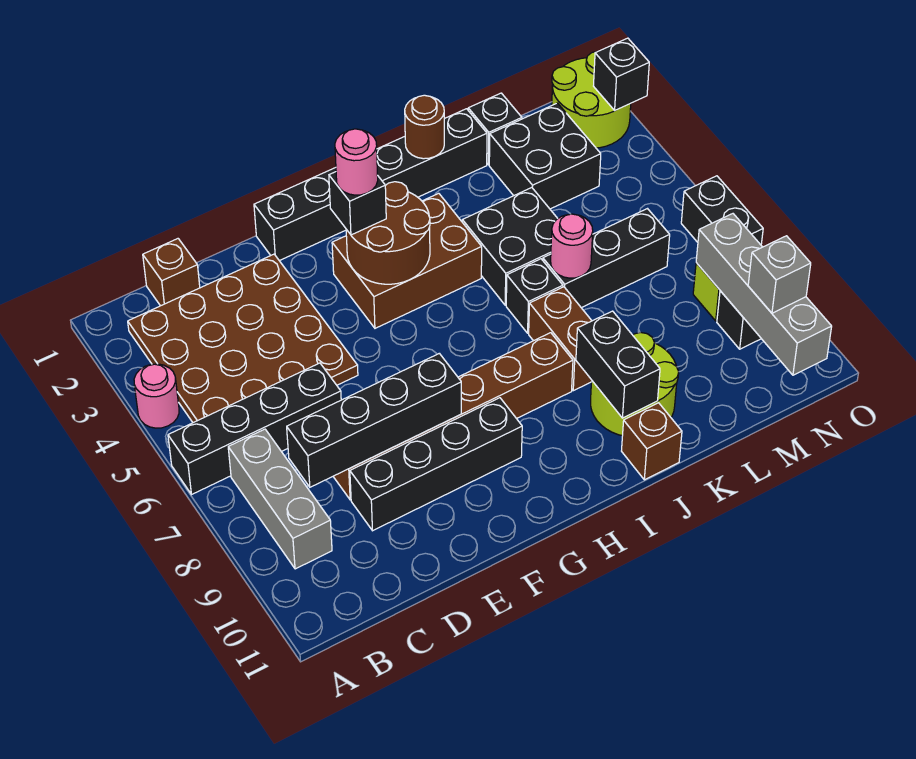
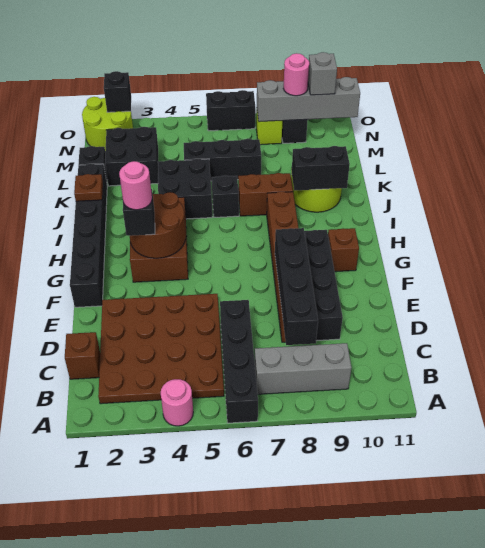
brown round brick J1 level 2 -> brown plate J1 level 2
brown brick J11 level 1 -> brown brick G10 level 1
black brick K6:M6 level 1 -> black brick L5:L7 level 1
pink round brick K6 level 2 -> pink round brick N9 level 3

